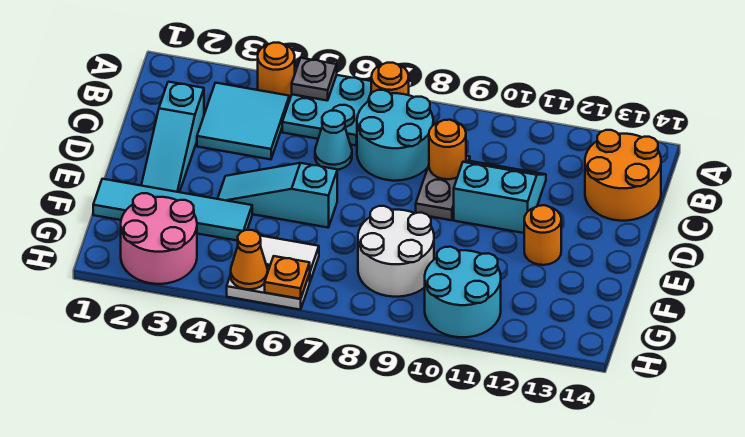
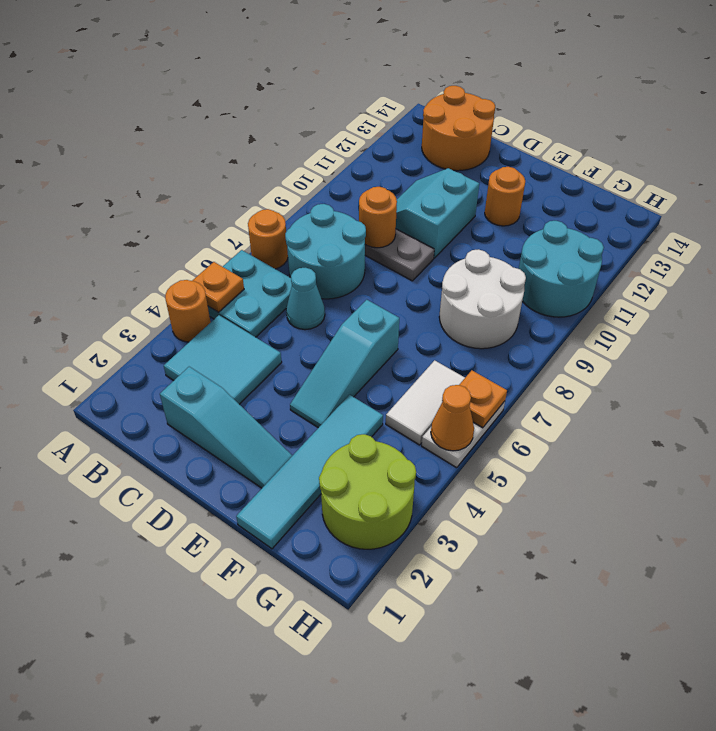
grey plate A5 level 2 -> orange plate A5 level 2
pink round brick G2:H3 level 1 -> lime round brick G2:H3 level 1

